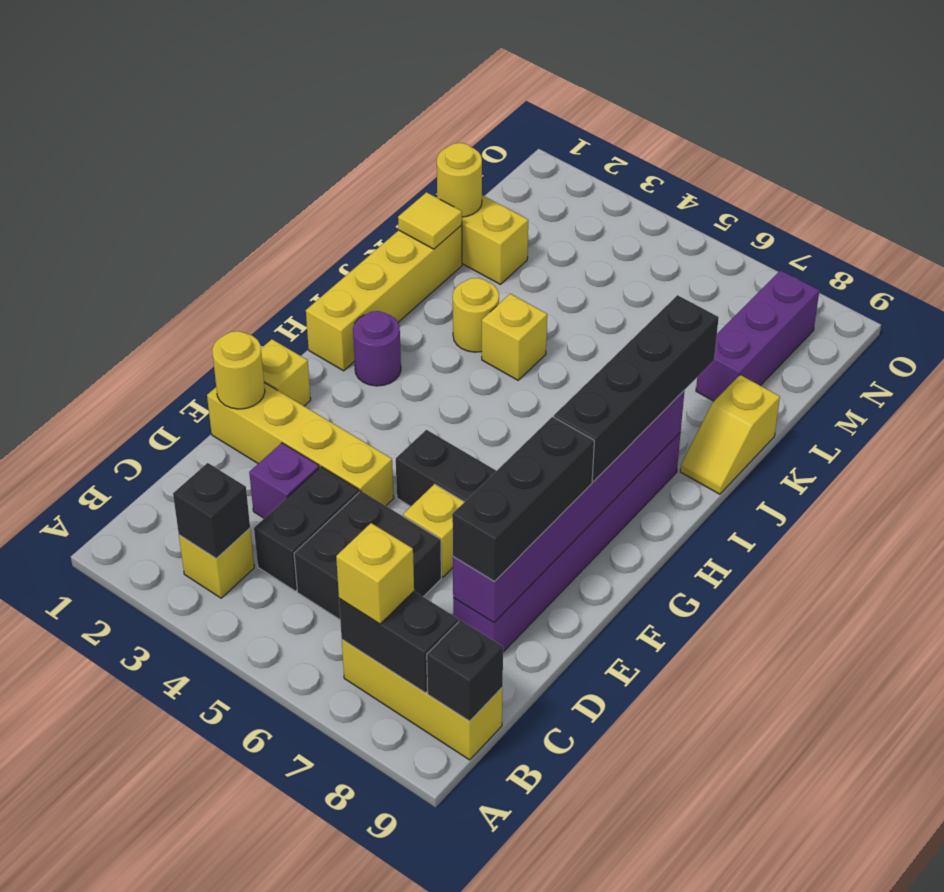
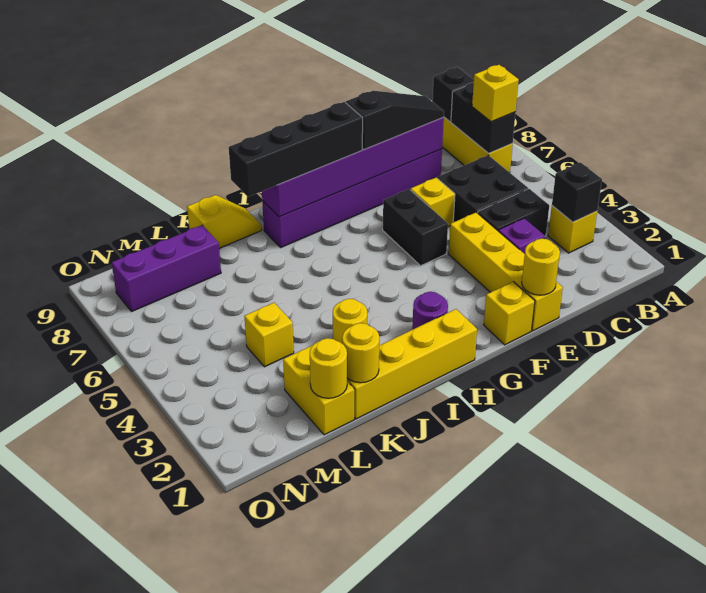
black brick D8:F8 level 3 -> black slope D8:F8 level 3 top F
yellow brick J4 level 1 -> yellow brick L4 level 1
yellow tile K1 level 2 -> yellow round brick K1 level 2

